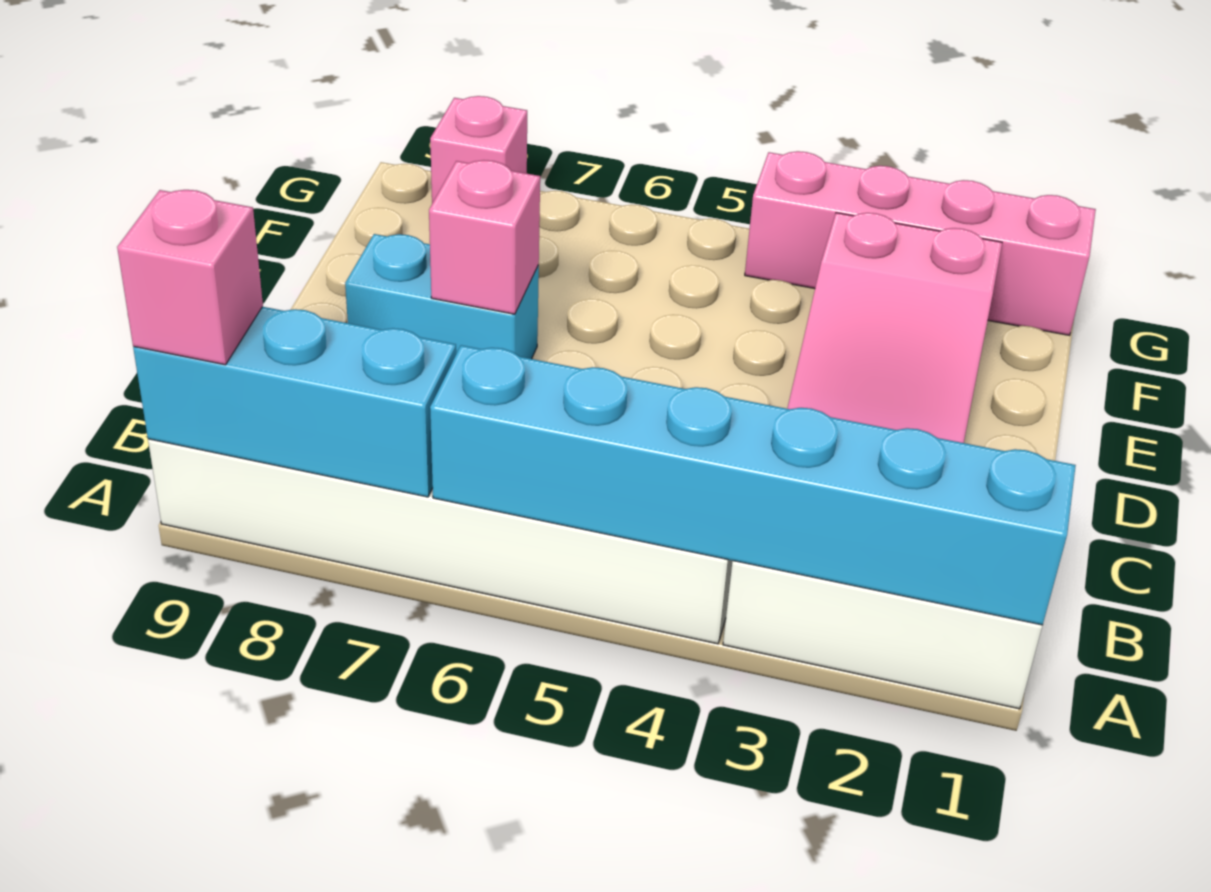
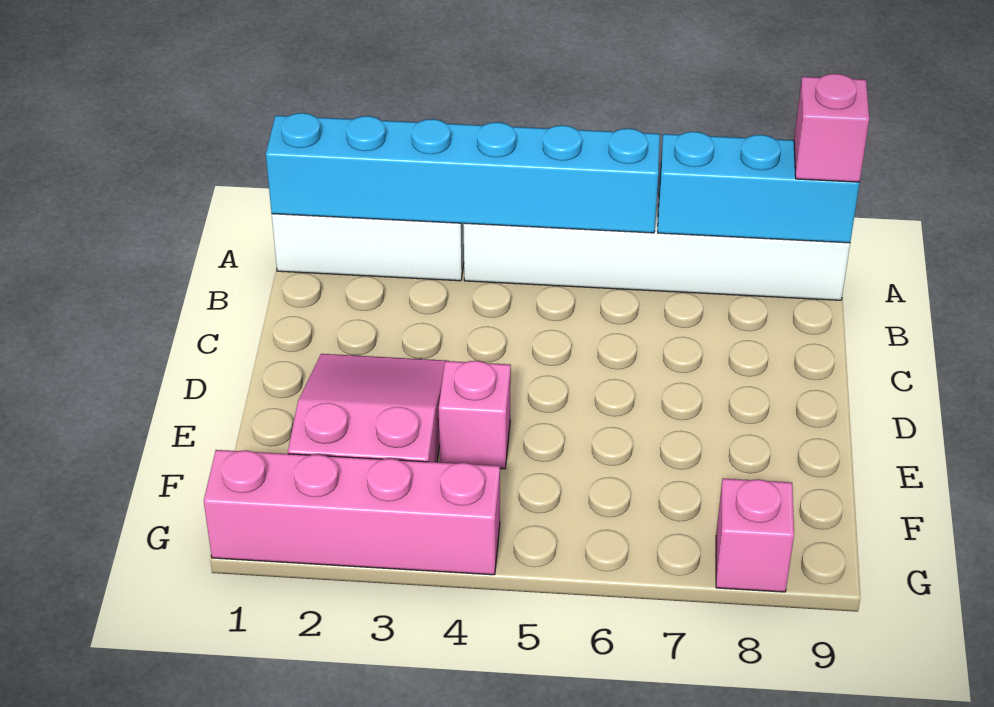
cyan brick D7:D8 level 1 -> none
pink brick D7 level 2 -> pink brick E4 level 1

